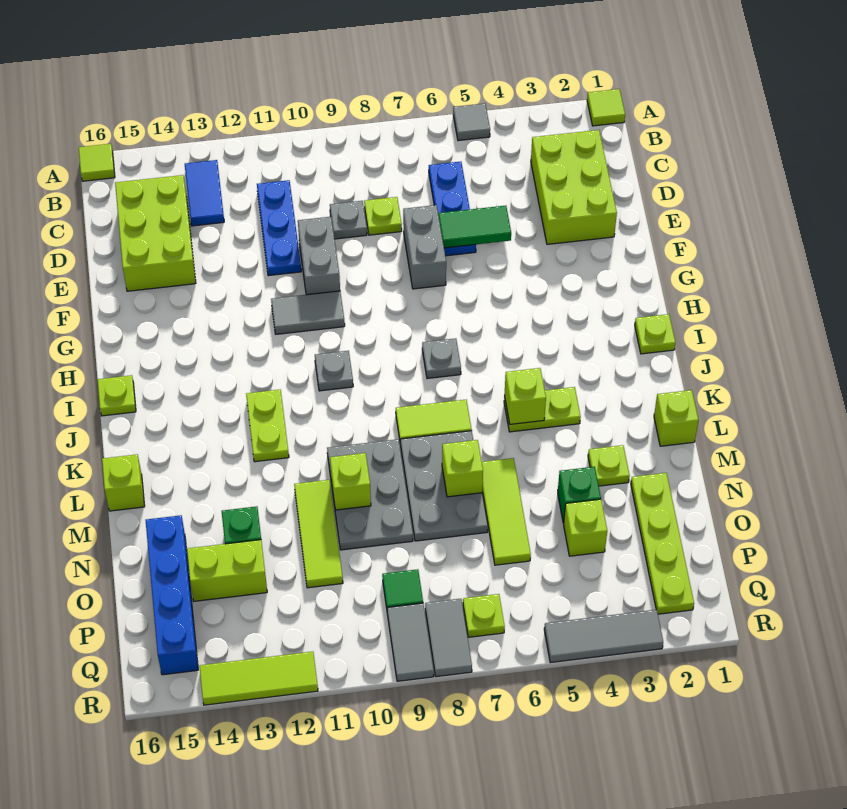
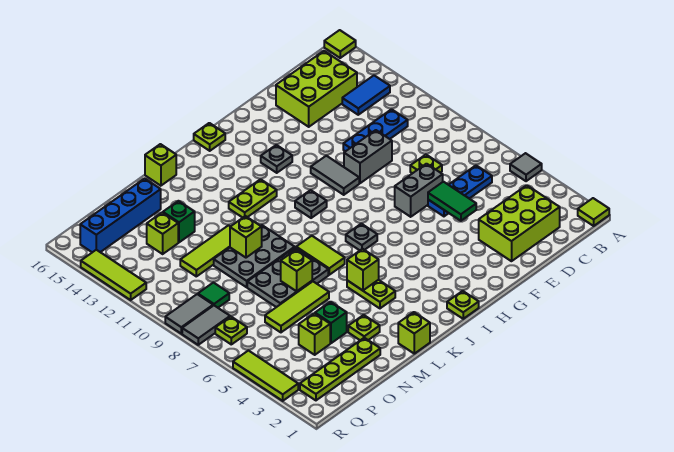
grey plate D9 level 1 -> grey plate H13 level 1
lime brick O13:O14 level 1 -> lime brick O13 level 1
grey tile R3:R5 level 1 -> lime tile R3:R5 level 1

